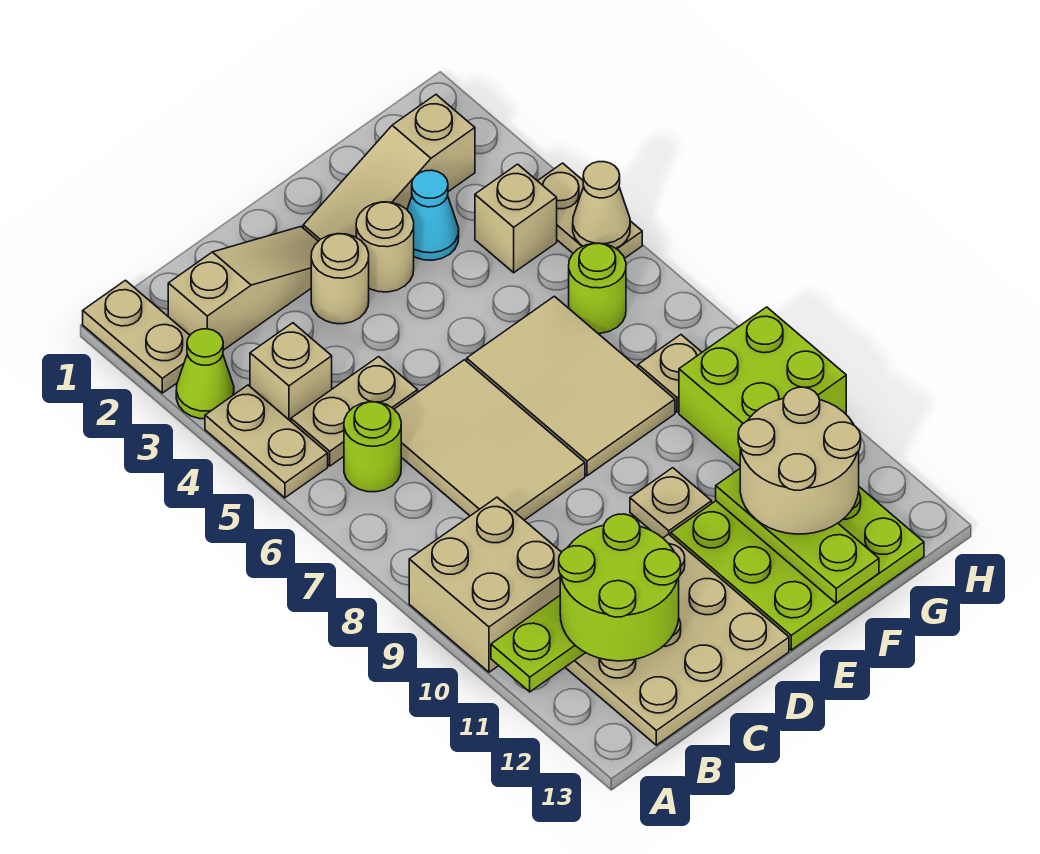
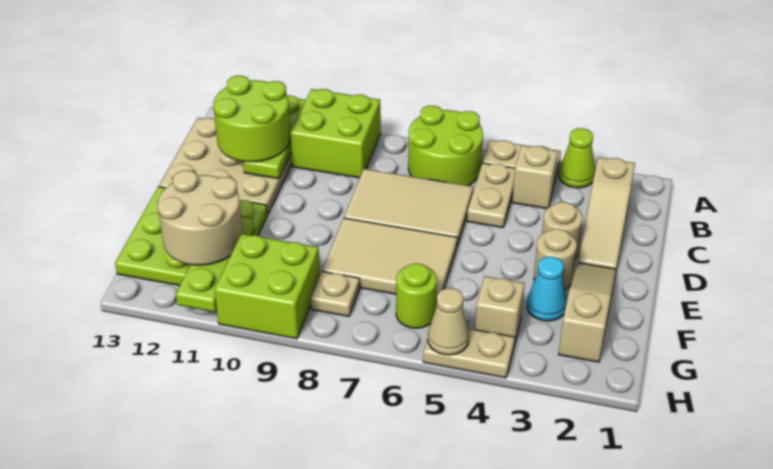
tan plate A1:A2 level 1 -> none
tan brick A9:B10 level 1 -> lime brick A9:B10 level 1
lime round brick B6 level 1 -> lime round brick A6:B7 level 1
tan plate E10 level 1 -> none
lime plate F11:F13 level 2 -> lime plate F11:H11 level 2

